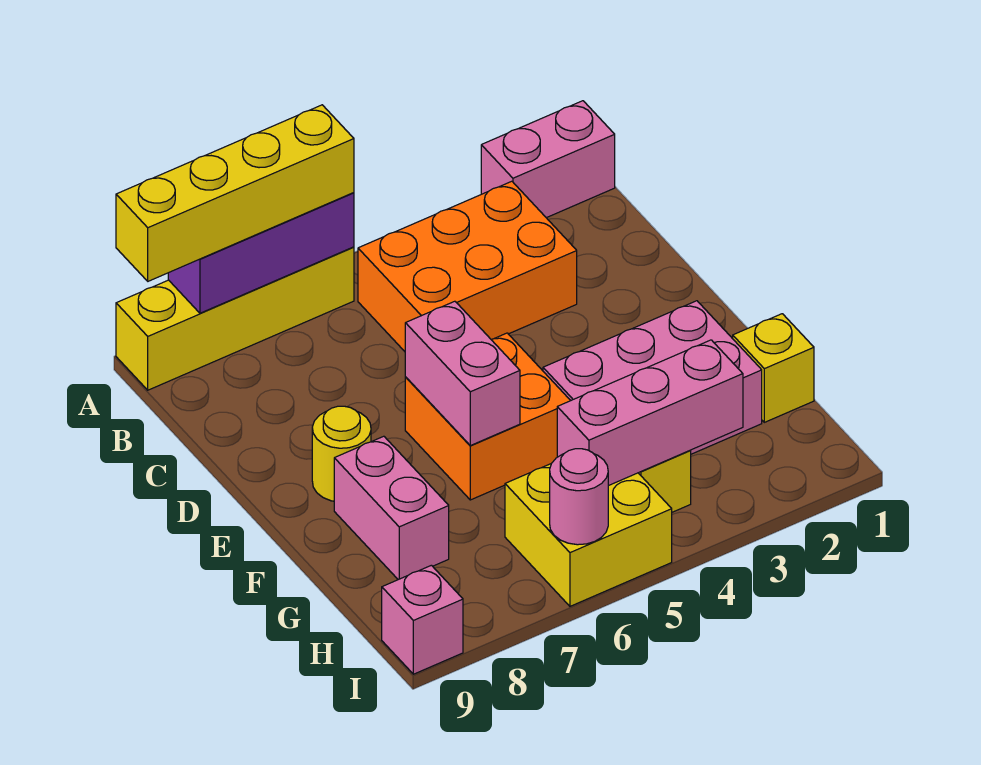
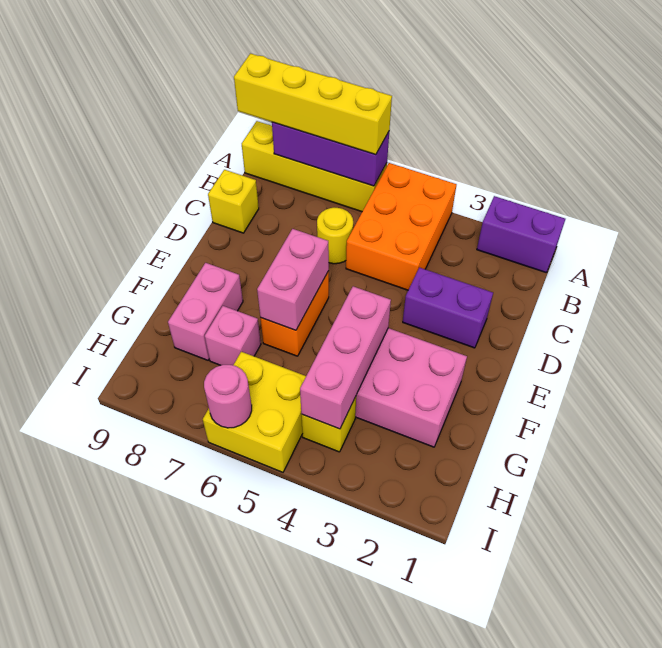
pink brick A1:A2 level 1 -> purple brick A1:A2 level 1
orange brick B3:C5 level 1 -> orange brick A4:C5 level 1
none -> purple brick D2:D3 level 1
orange brick E5:F6 level 1 -> orange brick E6:F6 level 1
yellow round brick E8 level 1 -> yellow round brick C6 level 1
yellow brick G1 level 1 -> yellow brick C9 level 1
pink brick H3:H5 level 2 -> pink brick F4:H4 level 2
pink brick I9 level 1 -> pink brick G7 level 1

